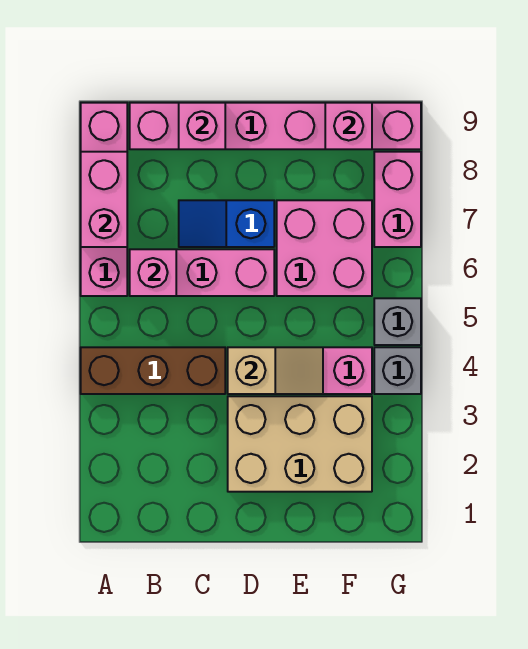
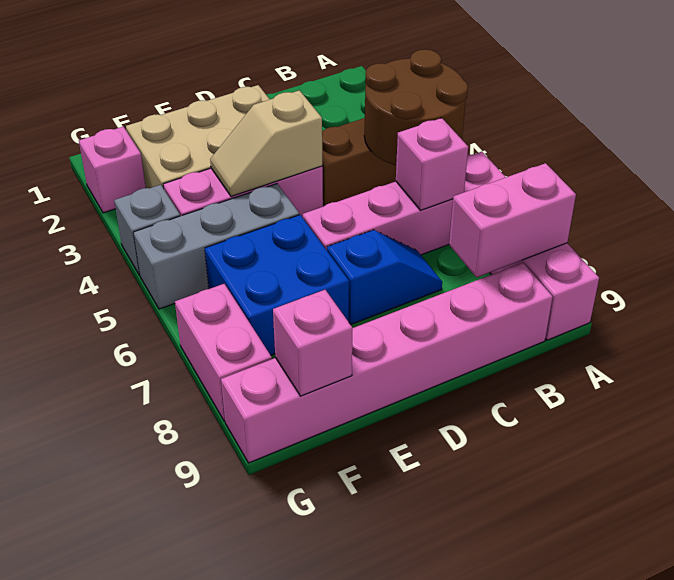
none -> brown round brick A4:B5 level 2
pink brick A7:A8 level 2 -> pink brick A8:B8 level 2
pink brick C9 level 2 -> pink brick G2 level 1
pink brick E6:F7 level 1 -> blue brick E6:F7 level 1
grey brick G5 level 1 -> grey brick E5:G5 level 1

